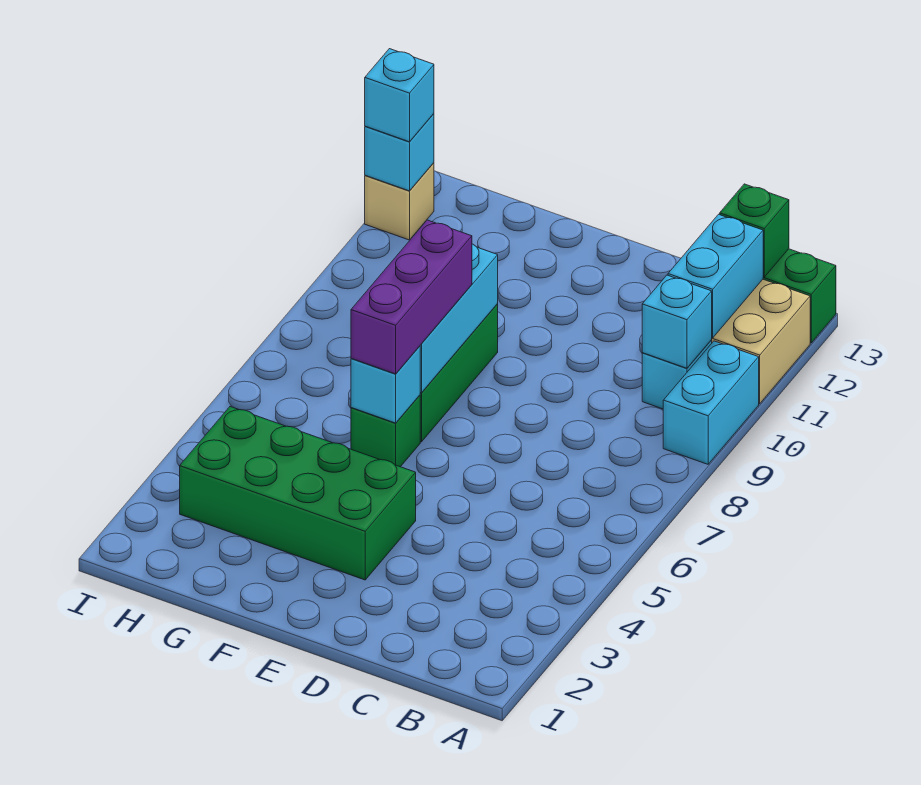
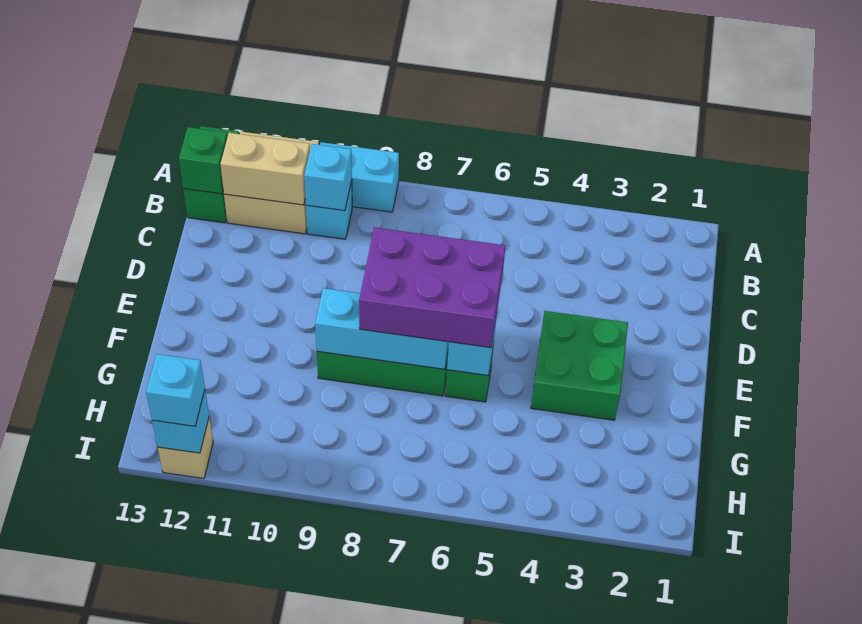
cyan brick B11:B12 level 2 -> tan brick B11:B12 level 2
green brick E3:H4 level 1 -> green brick E3:F4 level 1
purple brick F6:F8 level 3 -> purple brick E6:F8 level 3

